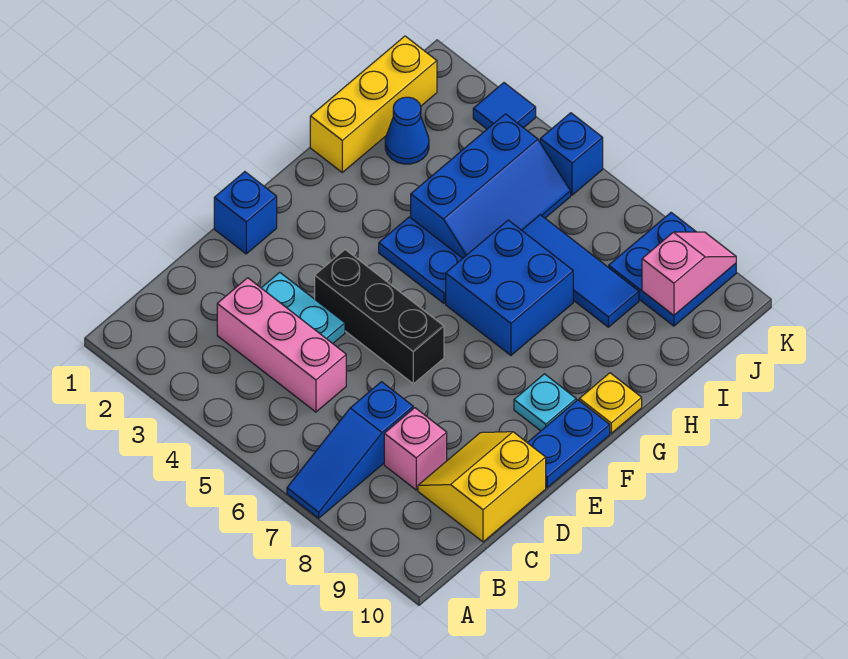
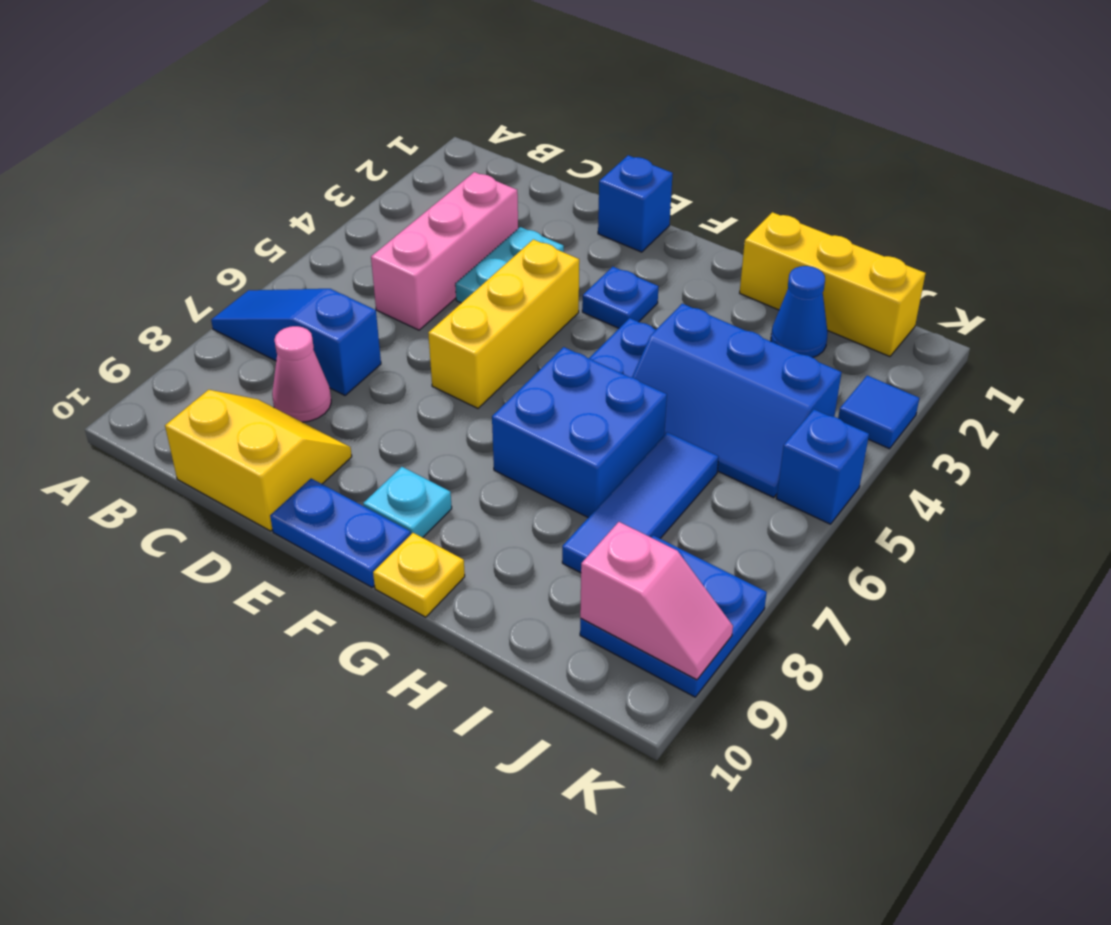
pink brick C8 level 1 -> pink cone C8 level 1
black brick E4:E6 level 1 -> yellow brick E4:E6 level 1
none -> blue plate F3 level 1

